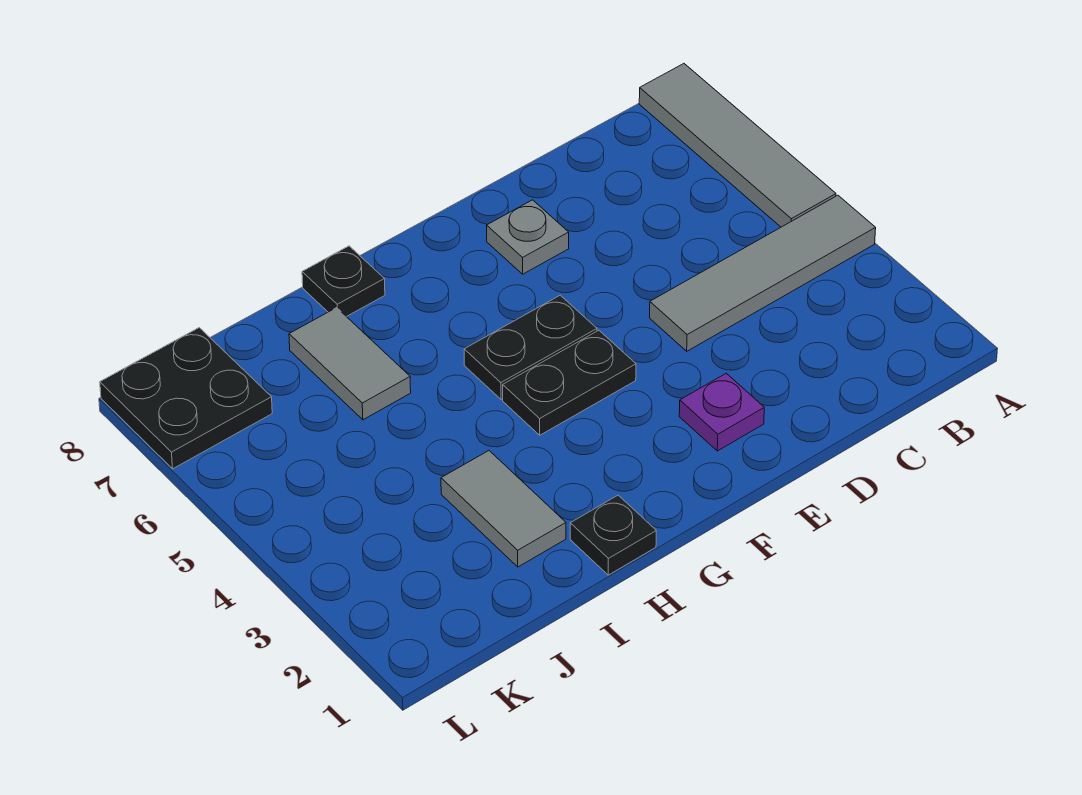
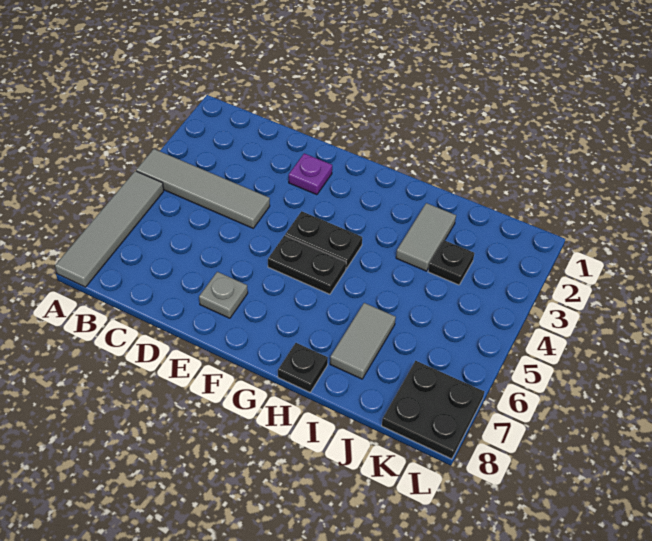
black plate H1 level 1 -> black plate J3 level 1

